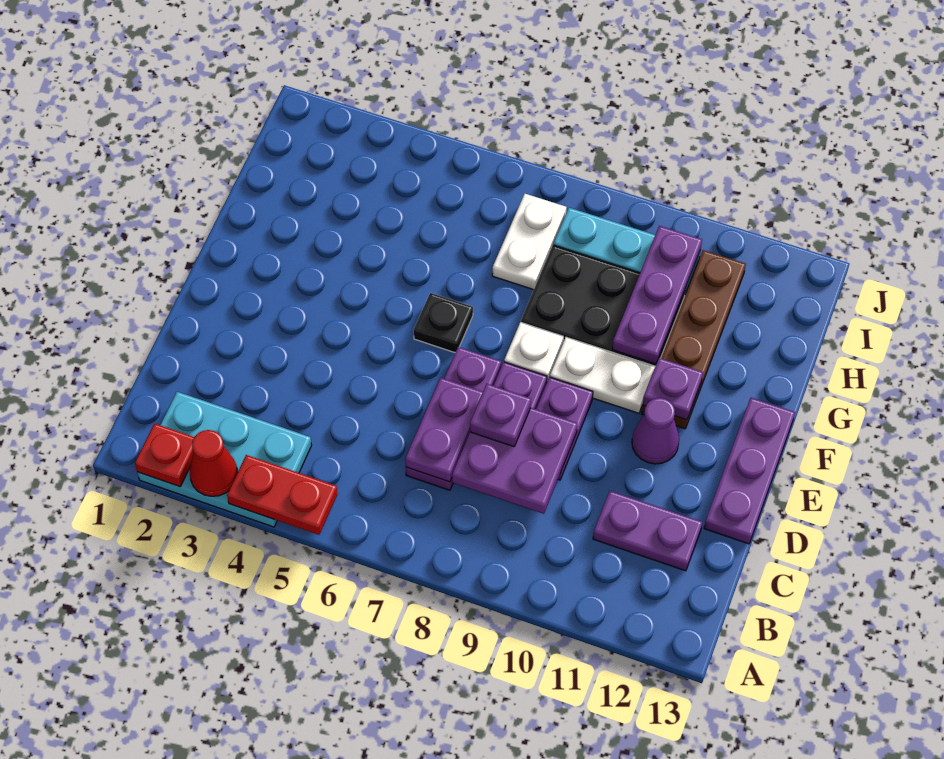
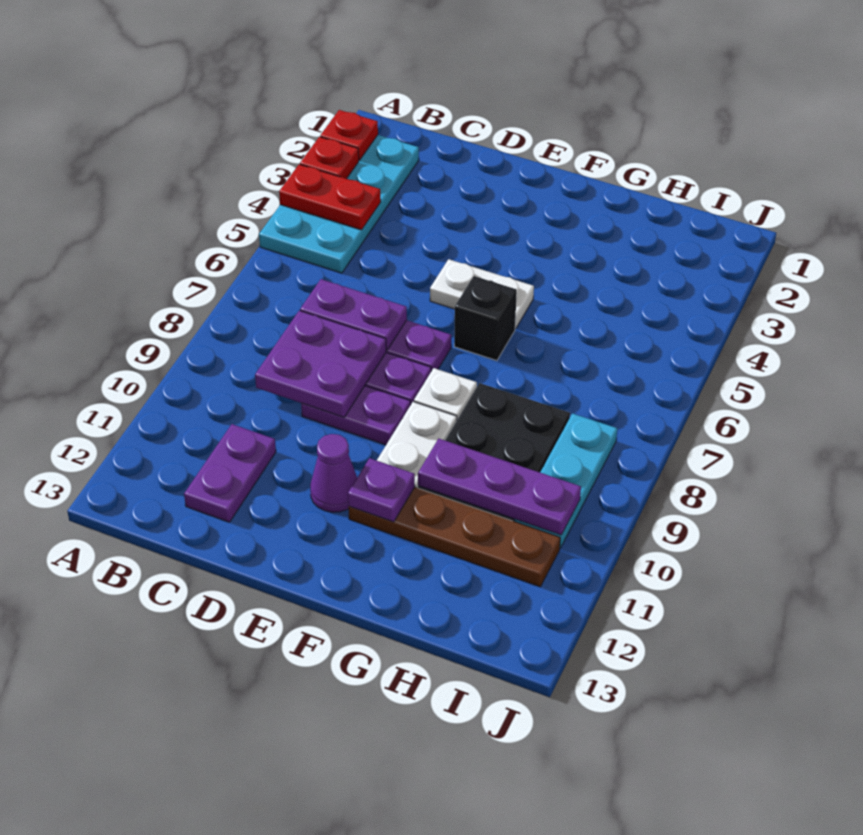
cyan plate A2:B4 level 1 -> cyan plate A2:B5 level 1
red cone A3 level 2 -> red plate A3 level 2
red plate A4:A5 level 2 -> red plate A4:B4 level 2
purple plate D8 level 3 -> none
purple plate D13:F13 level 1 -> none
black plate F6 level 1 -> black brick F6 level 1
white plate H7:I7 level 1 -> white plate E5:F5 level 1

